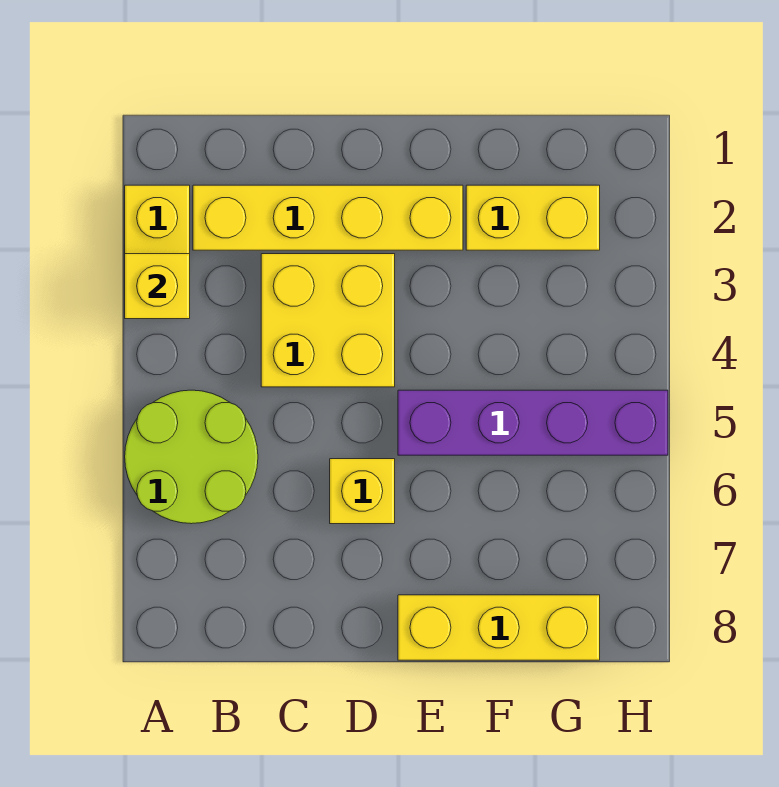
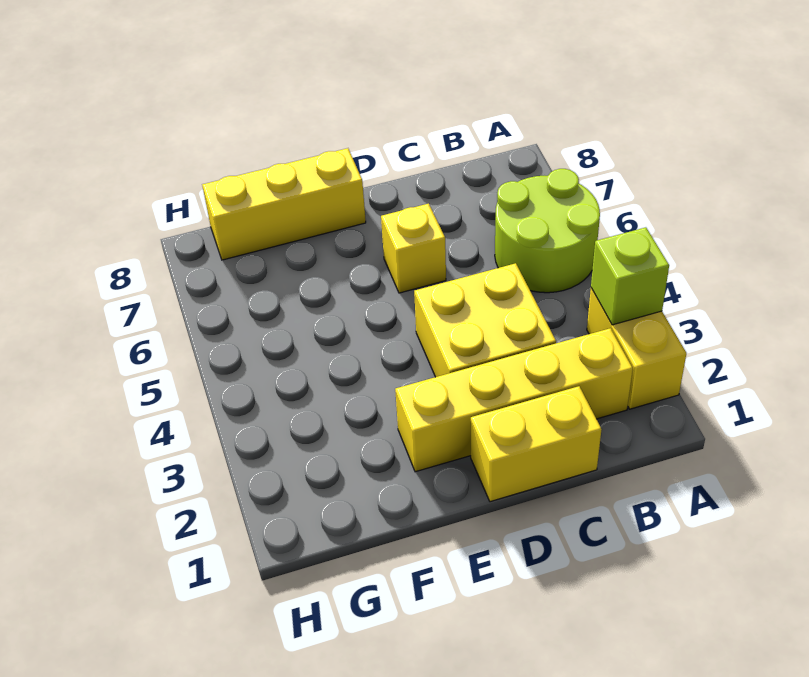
yellow brick A3 level 2 -> lime brick A3 level 2
purple brick E5:H5 level 1 -> none
yellow brick F2:G2 level 1 -> yellow brick C1:D1 level 1

